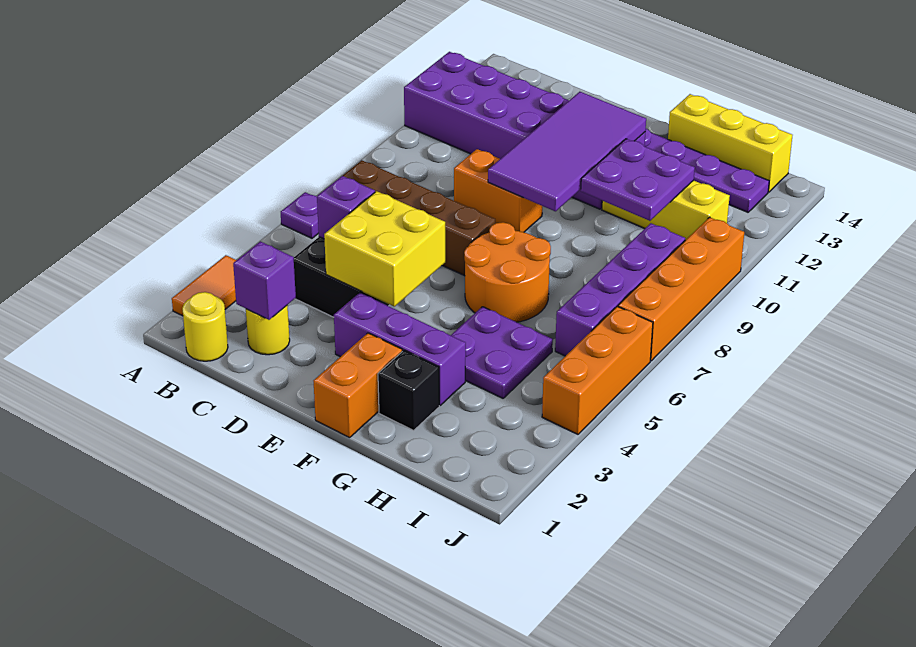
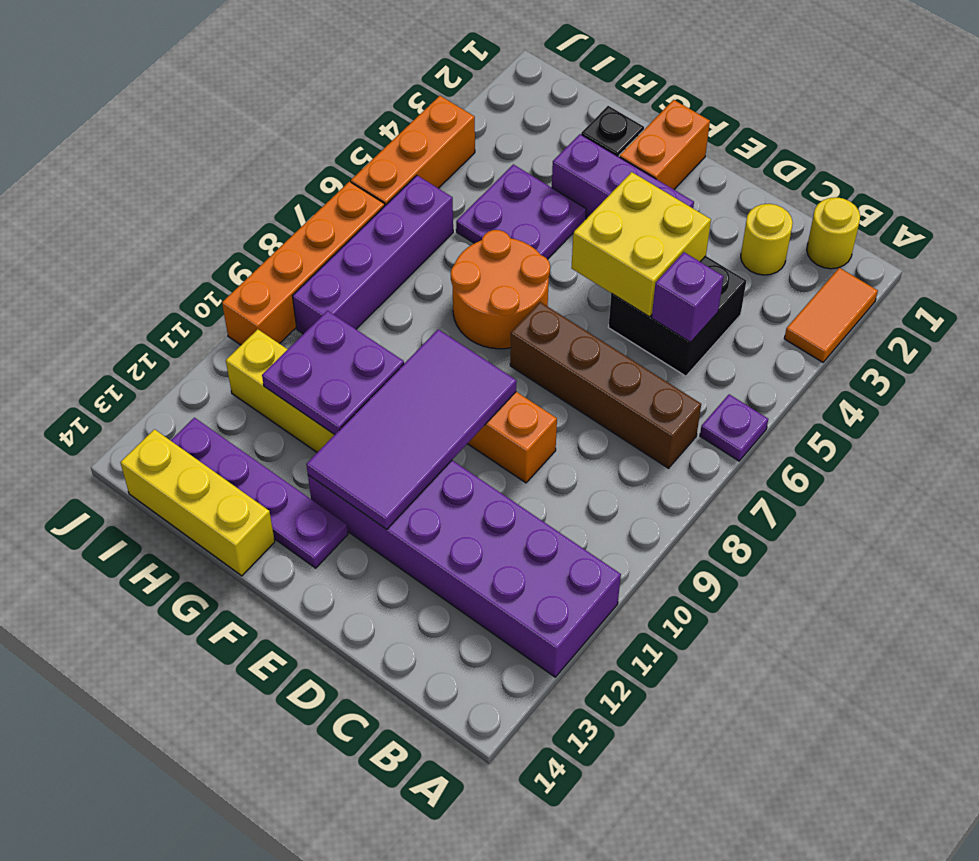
purple brick C2 level 2 -> none

